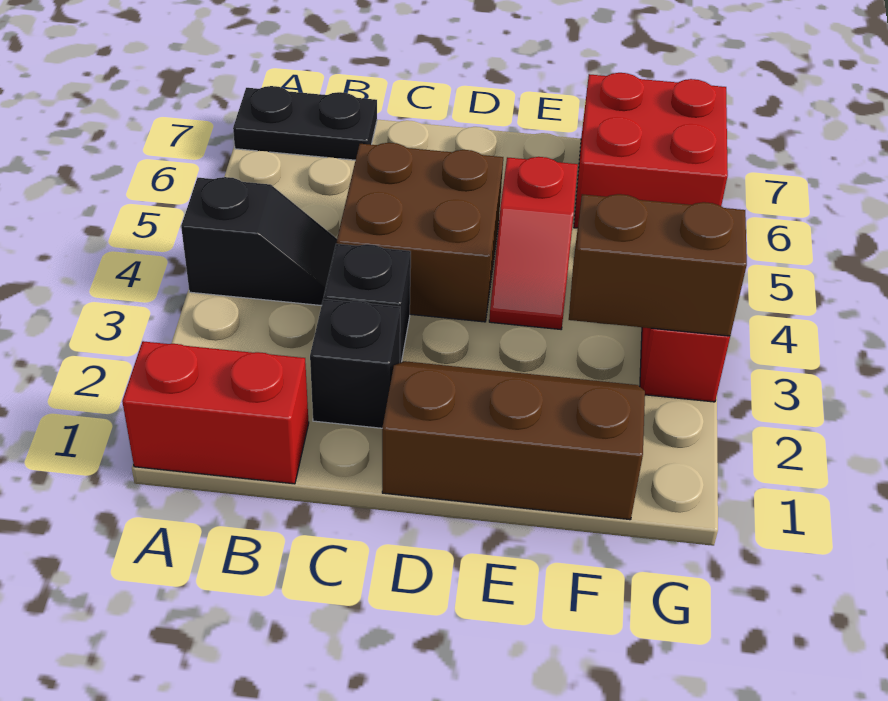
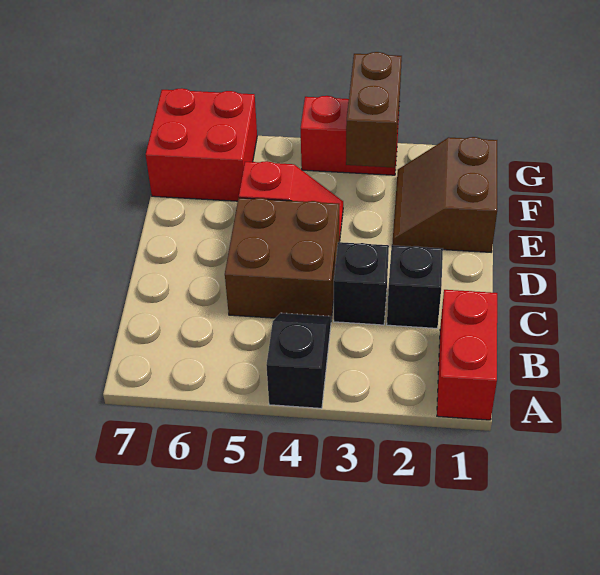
black plate A7:B7 level 1 -> none
brown slope D1:F2 level 1 top 1 -> brown slope E1:F2 level 1 top 1

